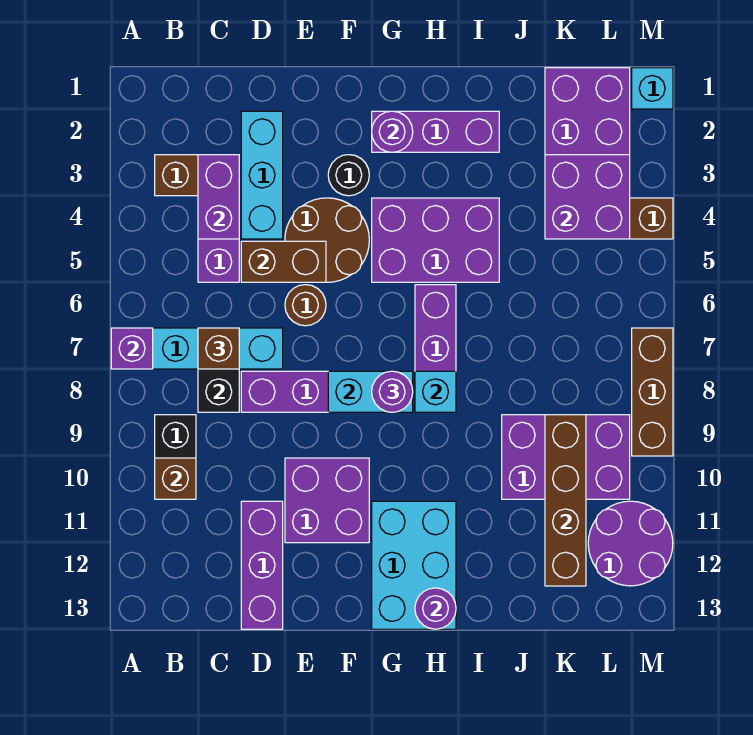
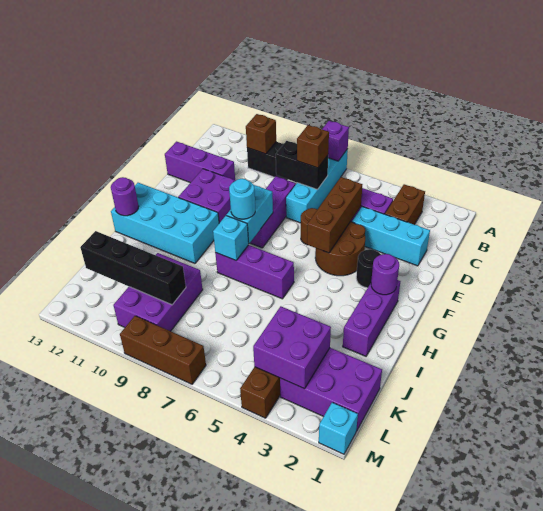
purple brick C3:C4 level 2 -> none
brown brick D5:E5 level 2 -> brown brick D5:F5 level 2
purple brick G4:I5 level 1 -> none
purple round brick G8 level 3 -> cyan round brick G8 level 3
cyan brick G11:H13 level 1 -> cyan brick G10:H13 level 1
brown brick K9:K12 level 2 -> black brick K9:K12 level 2
purple round brick L11:M12 level 1 -> none

